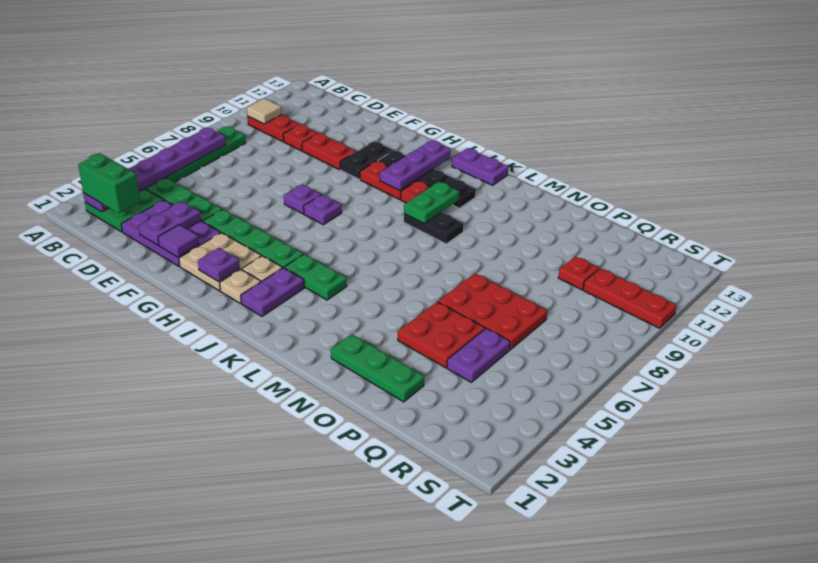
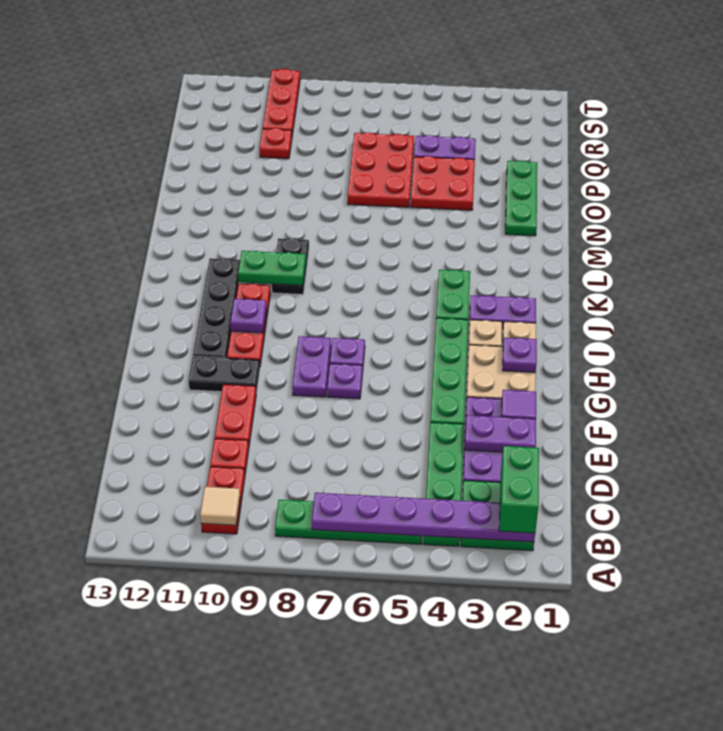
purple plate I10:I12 level 2 -> purple plate I10 level 2
purple plate J13:K13 level 1 -> purple plate G8:H8 level 1

